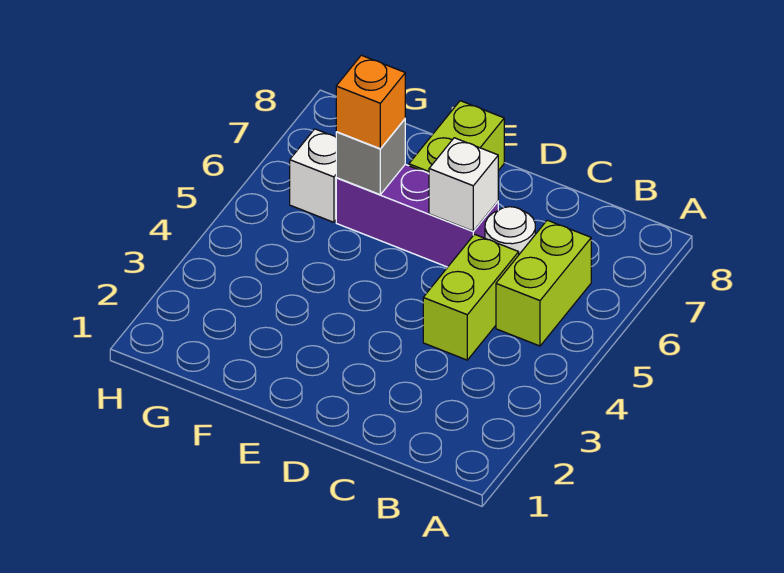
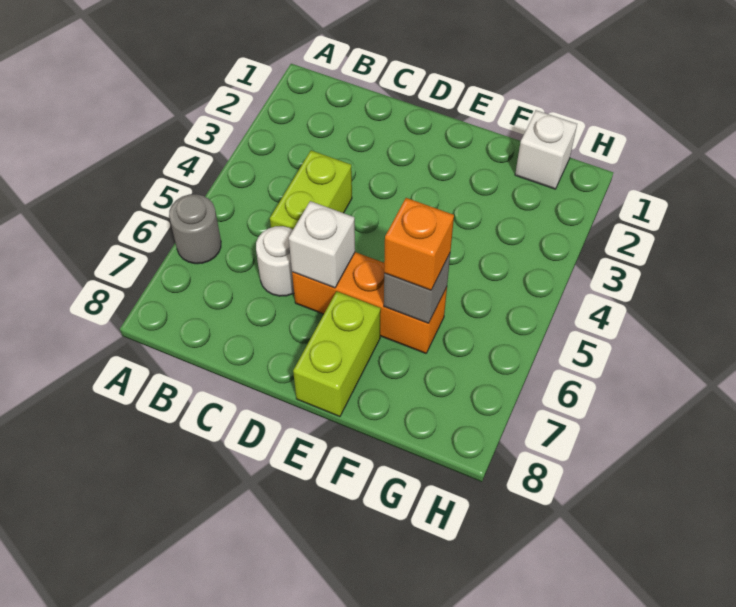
none -> grey round brick A6 level 1
lime brick B5:B6 level 1 -> none
purple brick D6:F6 level 1 -> orange brick D6:F6 level 1
white brick G6 level 1 -> white brick G1 level 1

